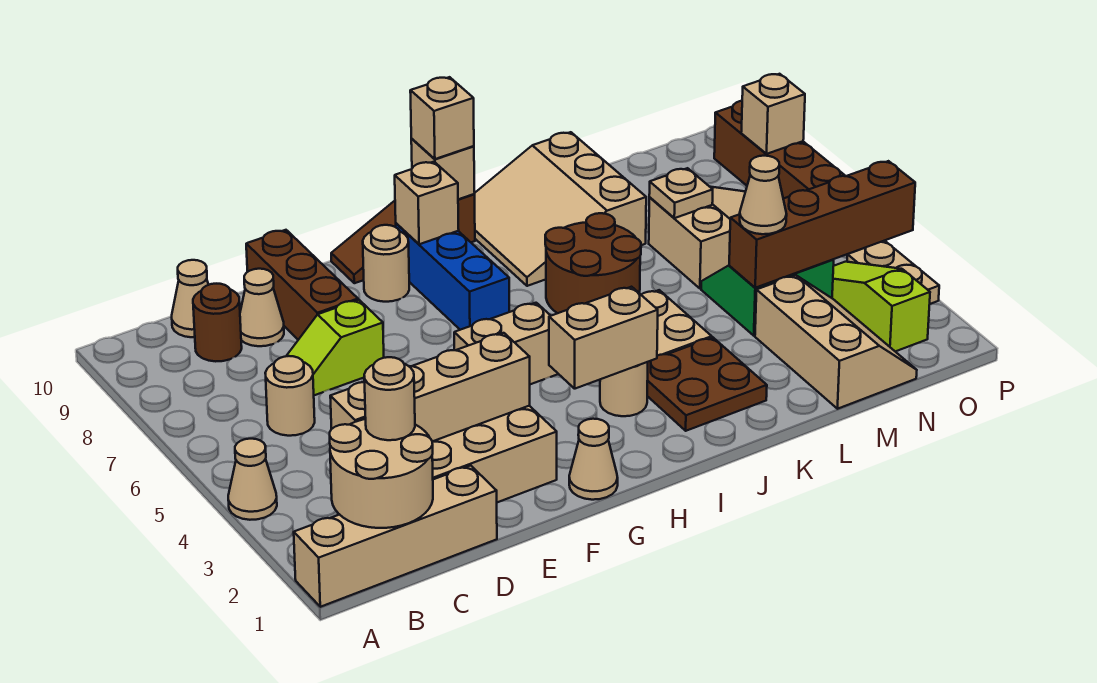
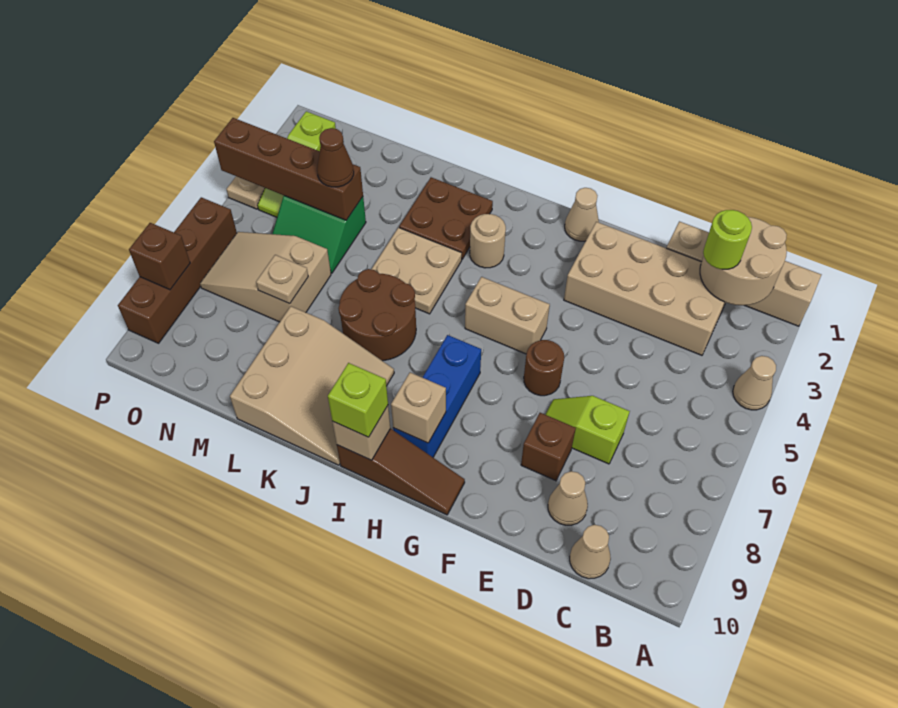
tan round brick C2 level 3 -> lime round brick C2 level 3
tan brick C3:F3 level 2 -> none
tan round brick C6 level 1 -> none
brown round brick C9 level 1 -> brown round brick F6 level 1
lime slope D7:E7 level 1 top E -> lime slope D7:E7 level 1 top D
brown brick E8:E10 level 1 -> brown brick E8 level 1
tan round brick G9 level 1 -> none
tan brick H3:I3 level 2 -> none
tan brick I10 level 3 -> lime brick I10 level 3
tan slope M1:N3 level 1 top M -> none
tan cone M4 level 3 -> brown cone M4 level 3
tan brick P8 level 2 -> brown brick P8 level 2

